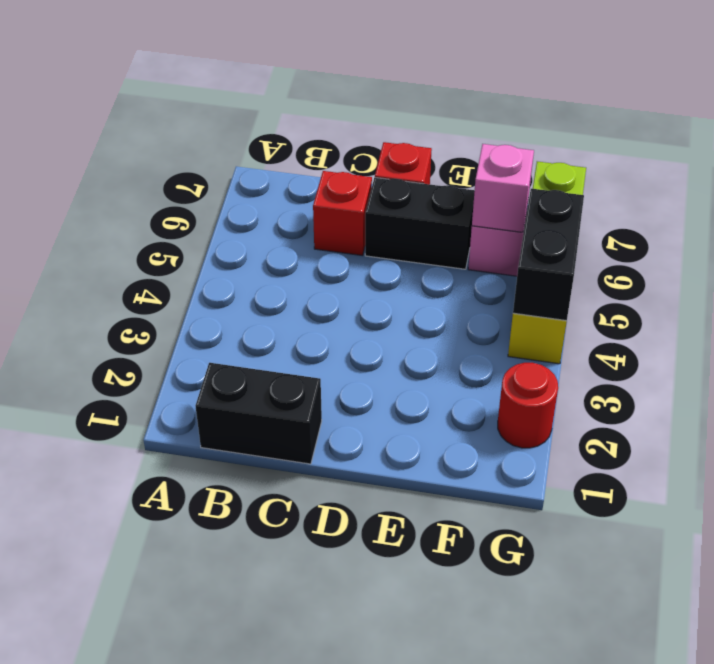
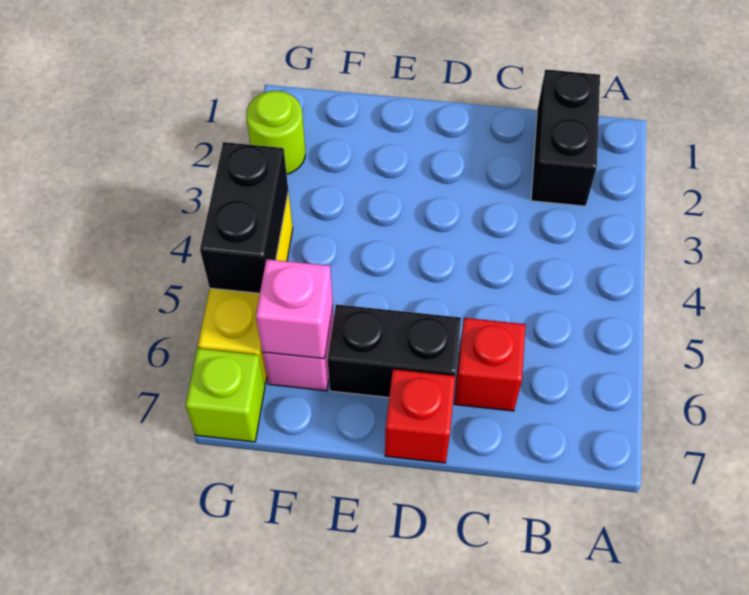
black brick B1:C1 level 1 -> black brick B1:B2 level 1
red round brick G2 level 1 -> lime round brick G2 level 1

